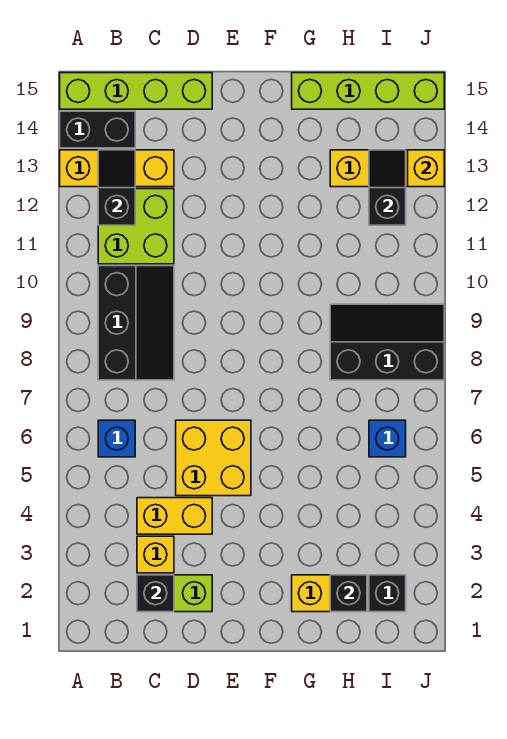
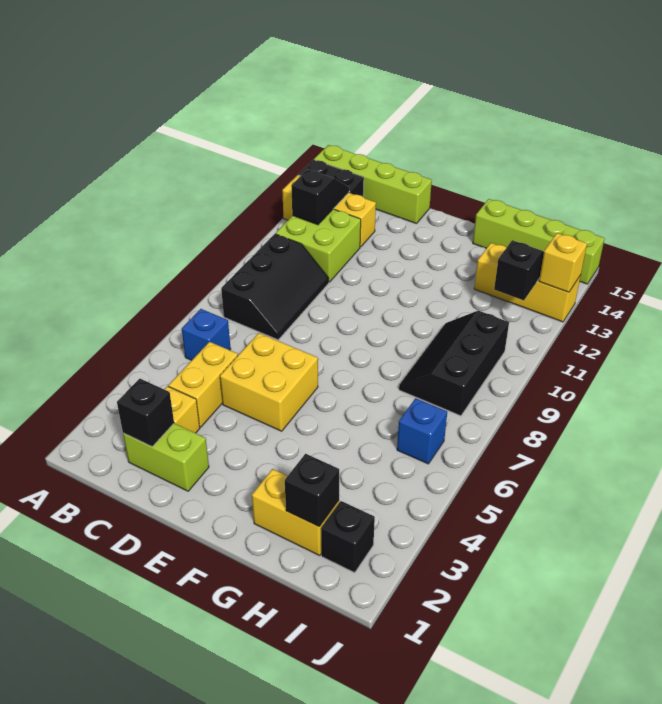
yellow brick C4:D4 level 1 -> yellow brick C4:C5 level 1
black slope H8:J9 level 1 top 8 -> black slope H8:I10 level 1 top I

